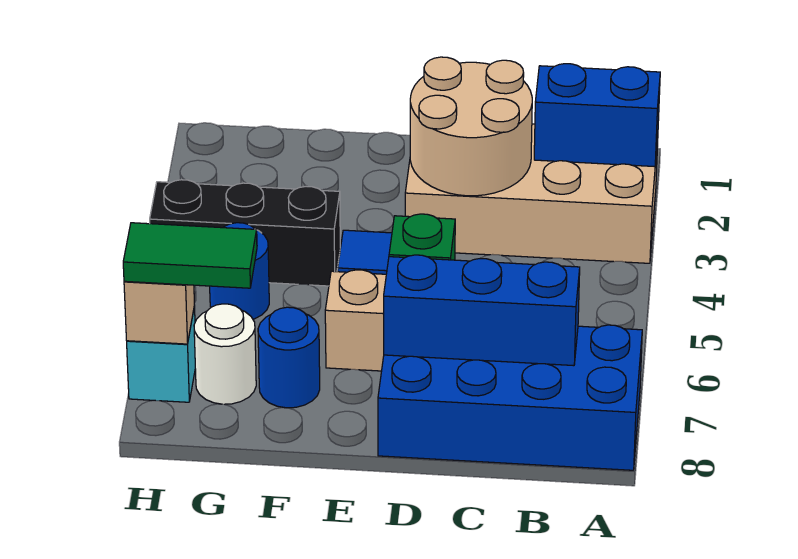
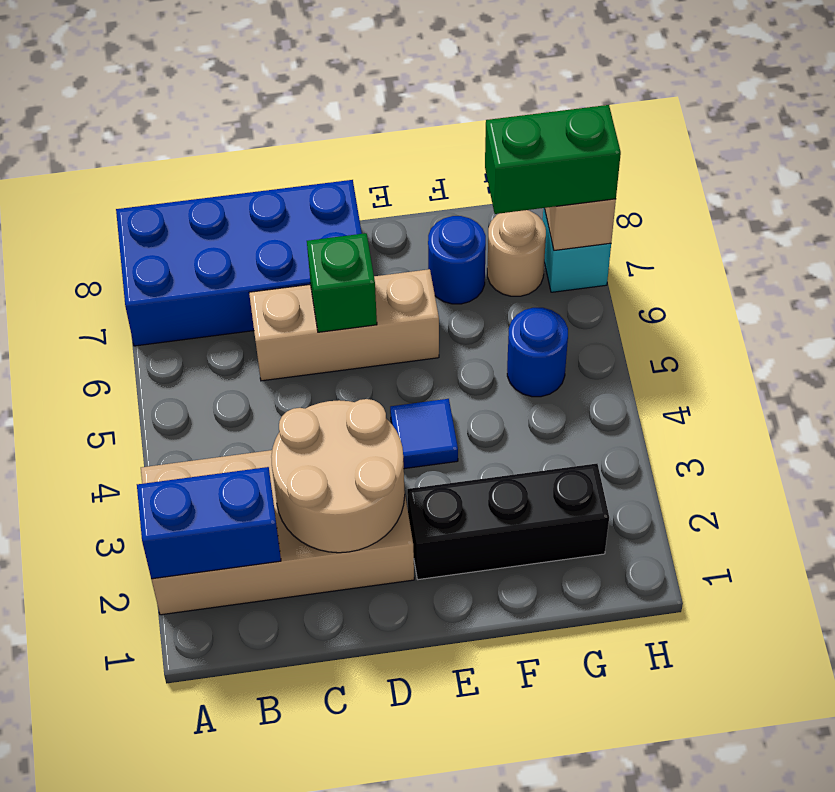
blue brick B7:D7 level 2 -> none
black brick F4:H4 level 1 -> black brick E2:G2 level 1
white round brick G7 level 1 -> tan round brick G7 level 1
green tile G7:H7 level 3 -> green brick G7:H7 level 3

